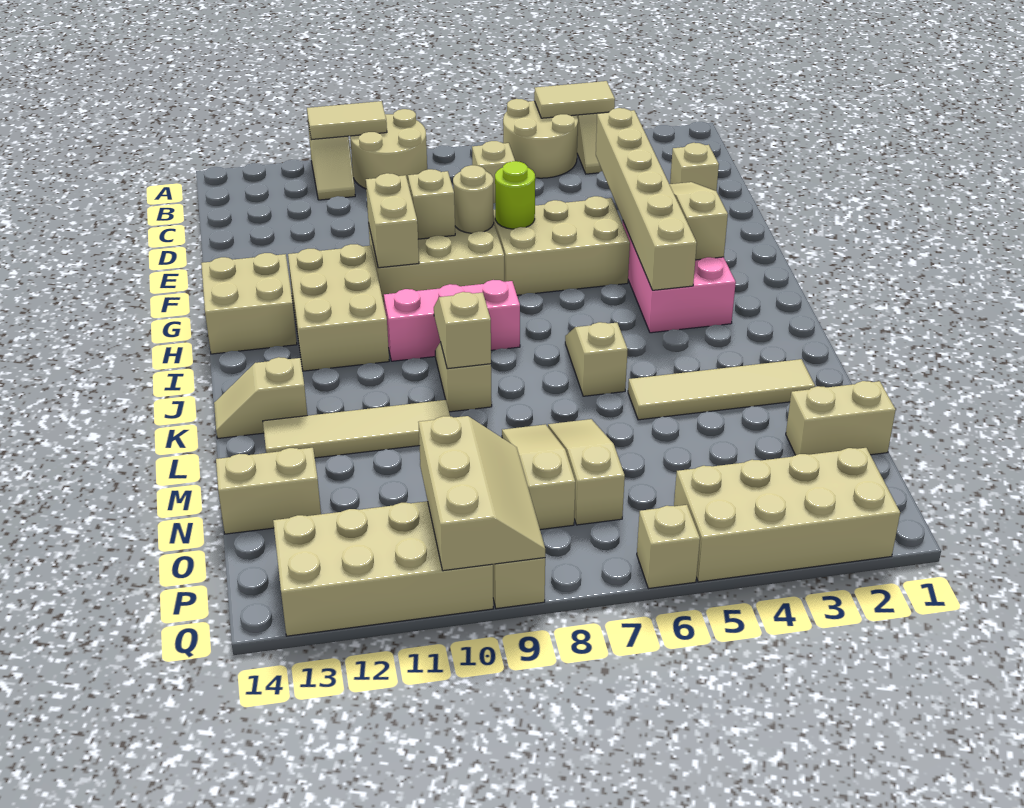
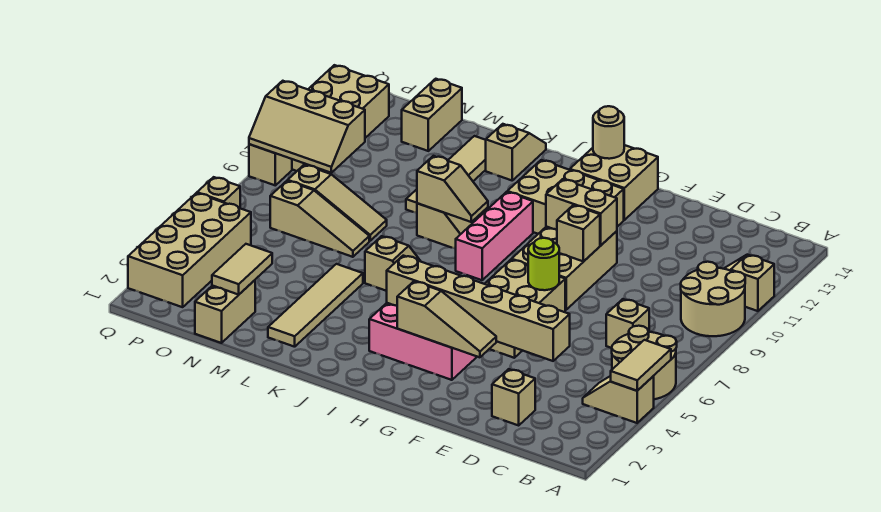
tan tile A10:A11 level 2 -> tan tile N2:N3 level 2
tan round brick F8 level 2 -> tan round brick H14 level 2

